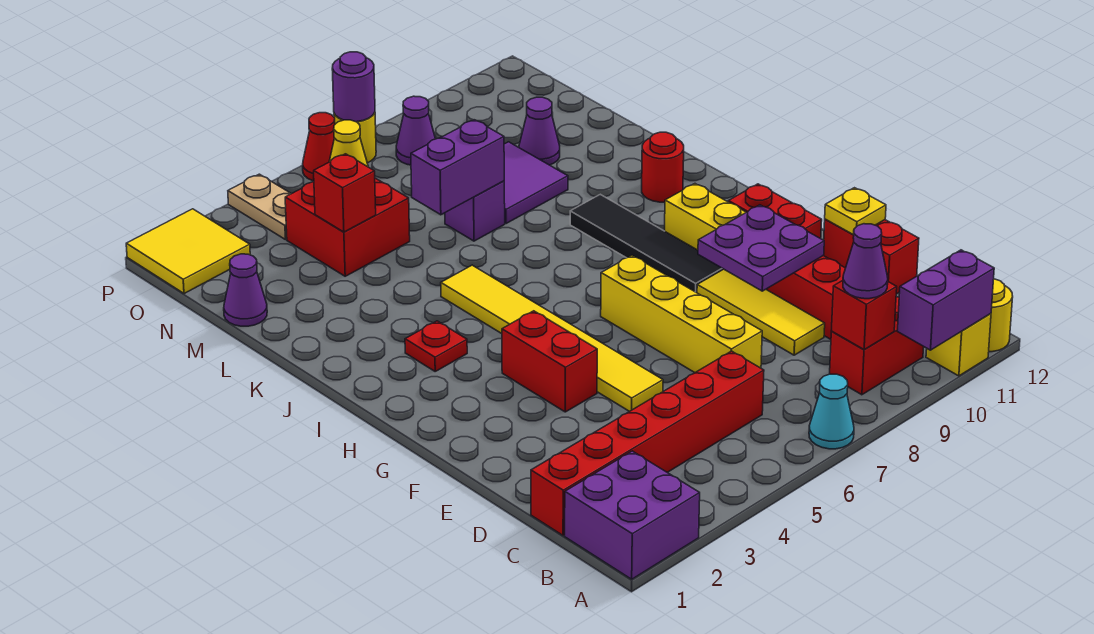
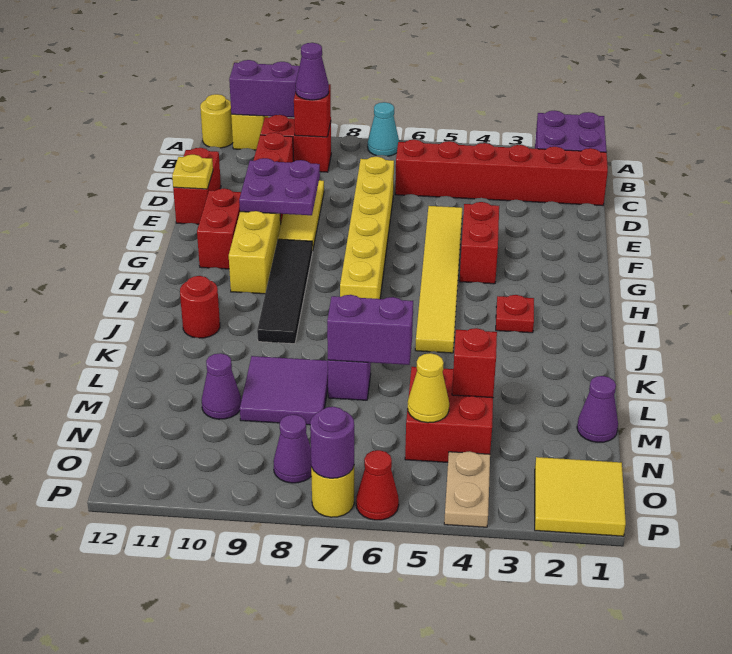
yellow brick D7:G7 level 1 -> yellow brick D7:I7 level 1

